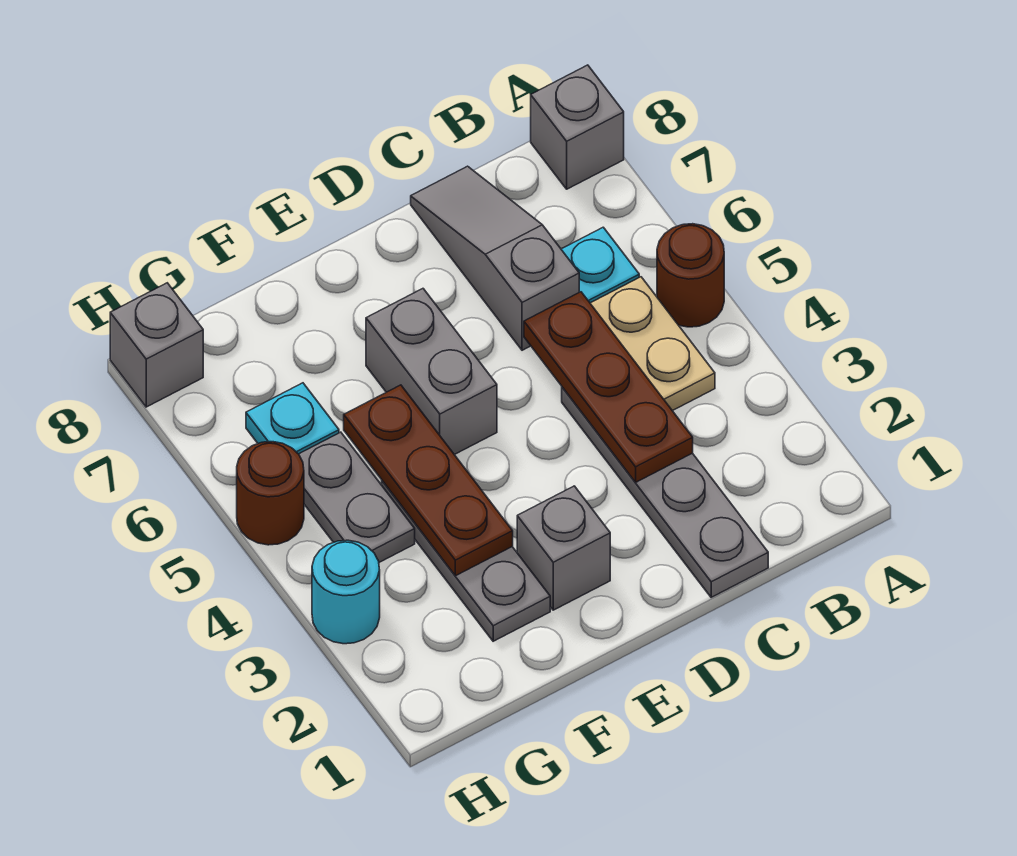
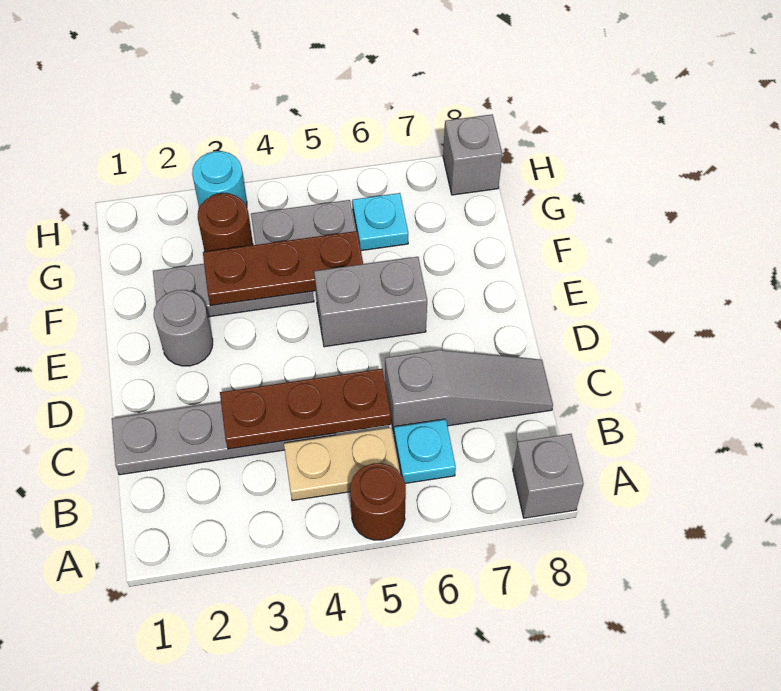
grey brick E2 level 1 -> grey round brick E2 level 1
brown round brick H5 level 1 -> brown round brick G3 level 1

